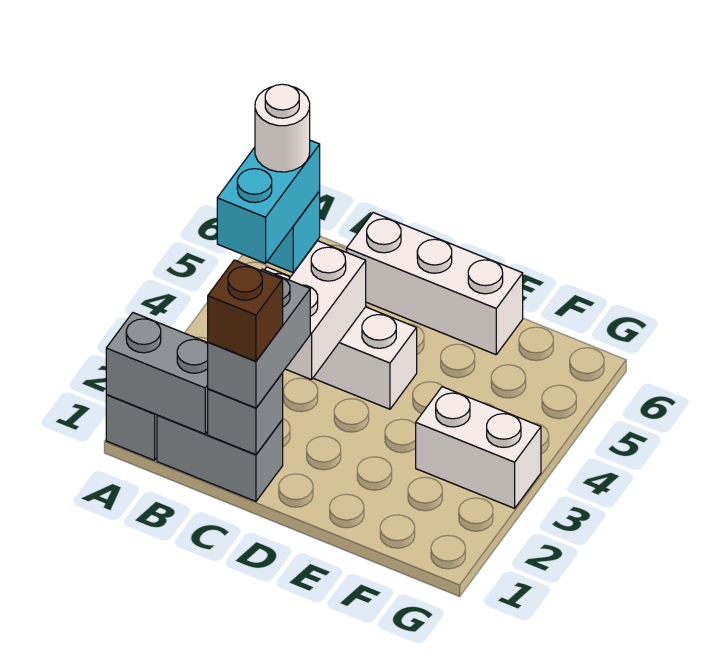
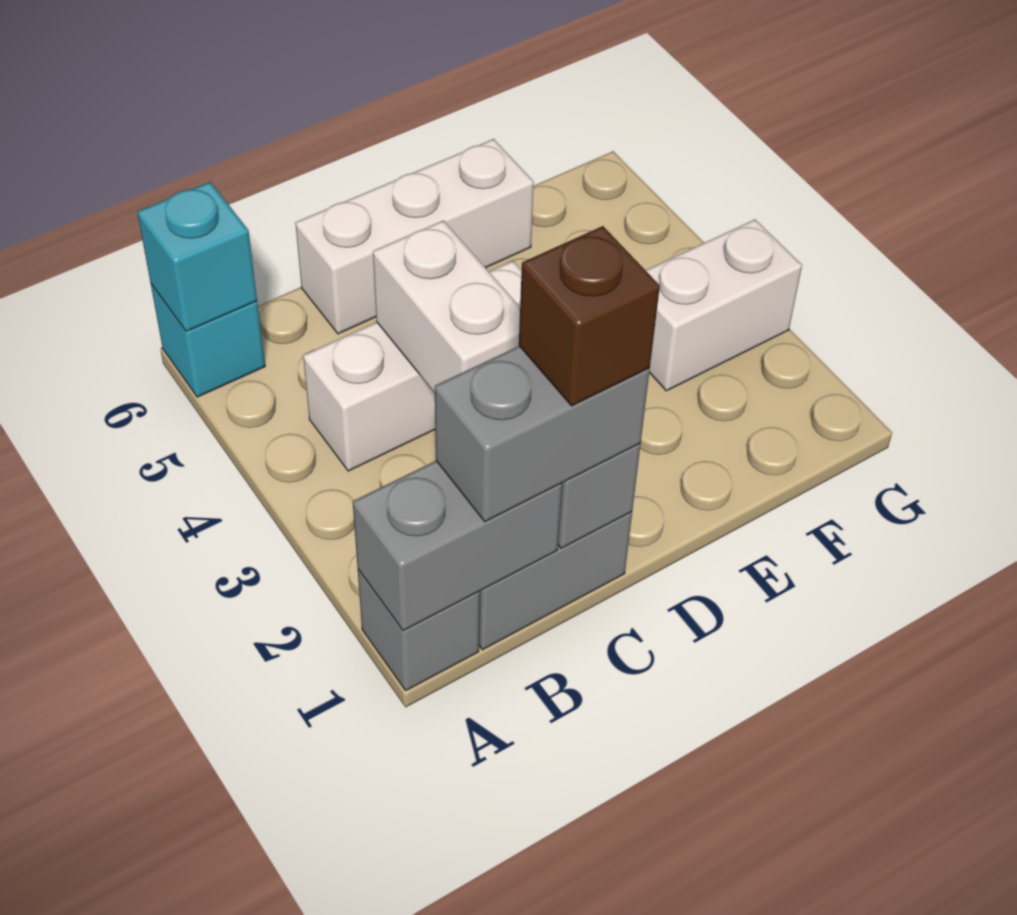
cyan brick A5:A6 level 2 -> cyan brick A6 level 2
white round brick A6 level 3 -> none
grey brick C1:C2 level 3 -> grey brick B1:C1 level 3

